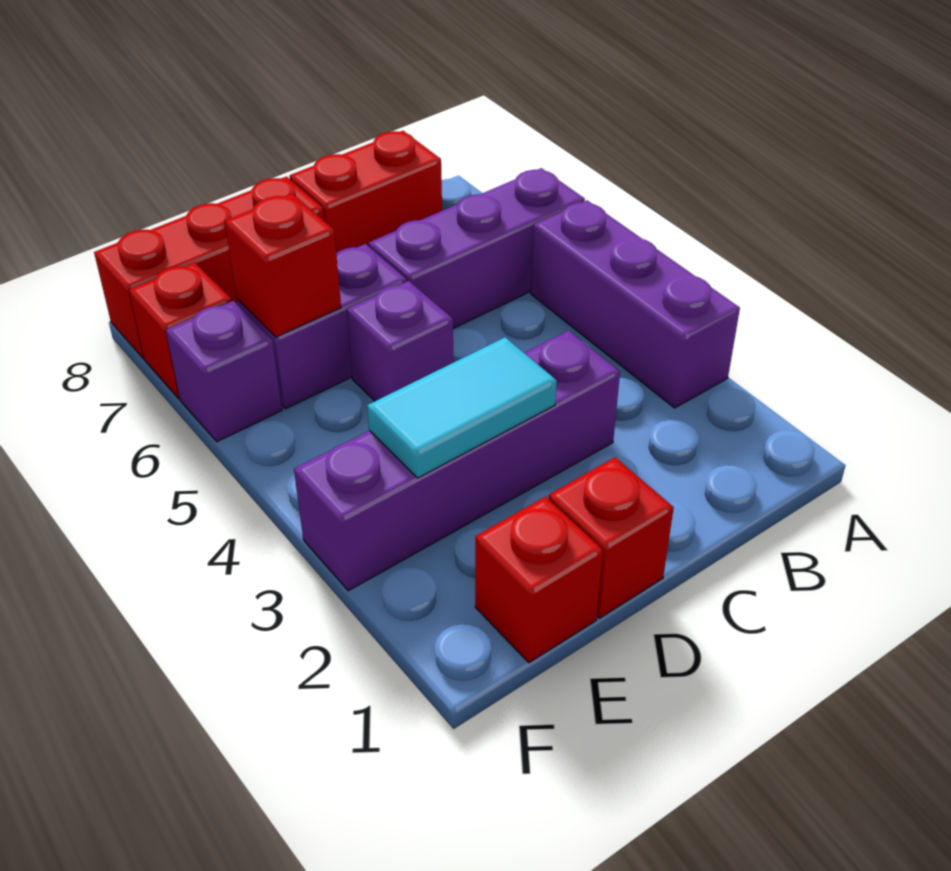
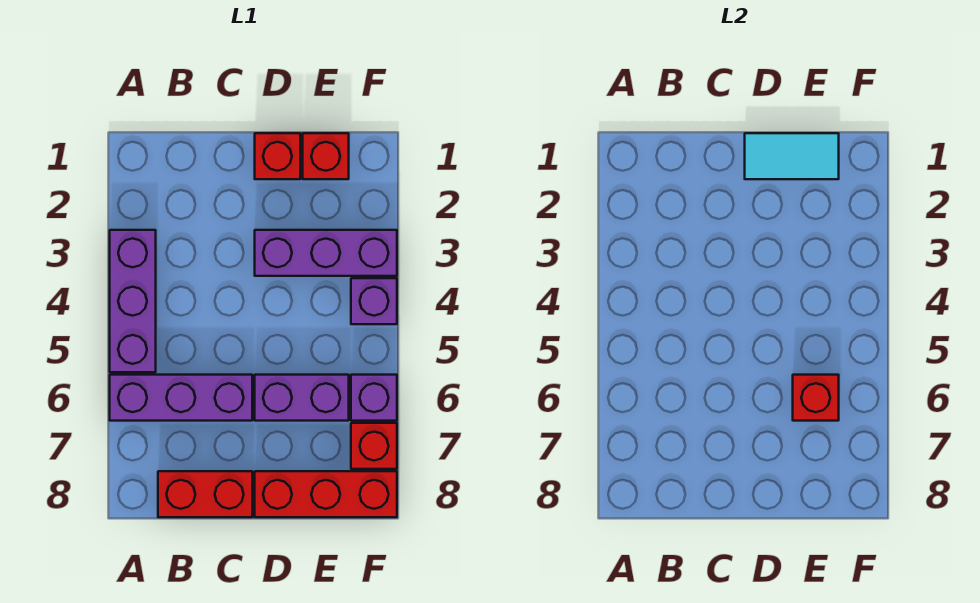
purple brick C3:F3 level 1 -> purple brick D3:F3 level 1
cyan tile D3:E3 level 2 -> cyan tile D1:E1 level 2
purple brick D5 level 1 -> purple brick F4 level 1

